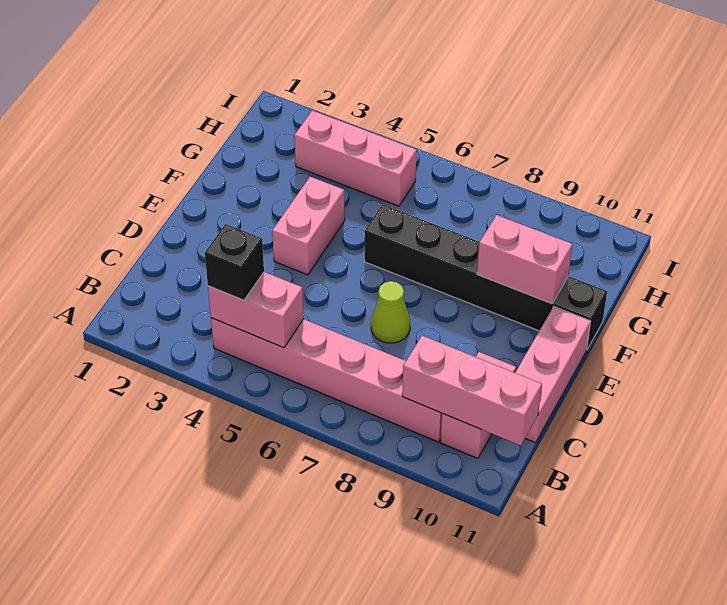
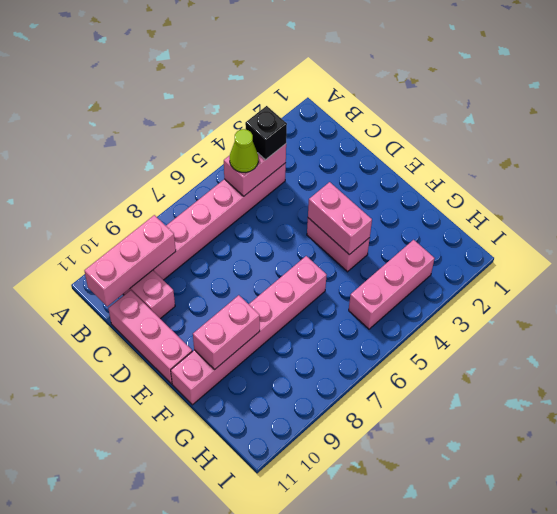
lime cone D7 level 1 -> lime cone B5 level 3
none -> pink brick E4:F4 level 2
black brick F6:F11 level 1 -> pink brick F6:F11 level 1

